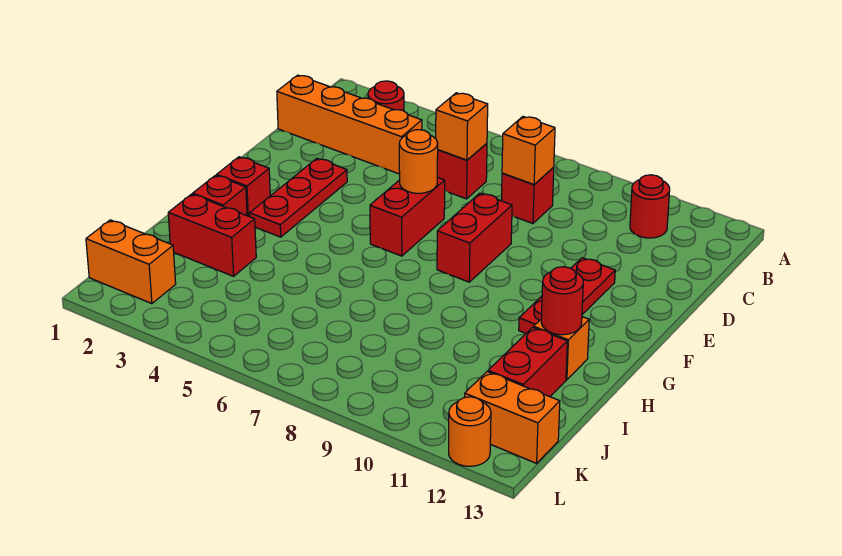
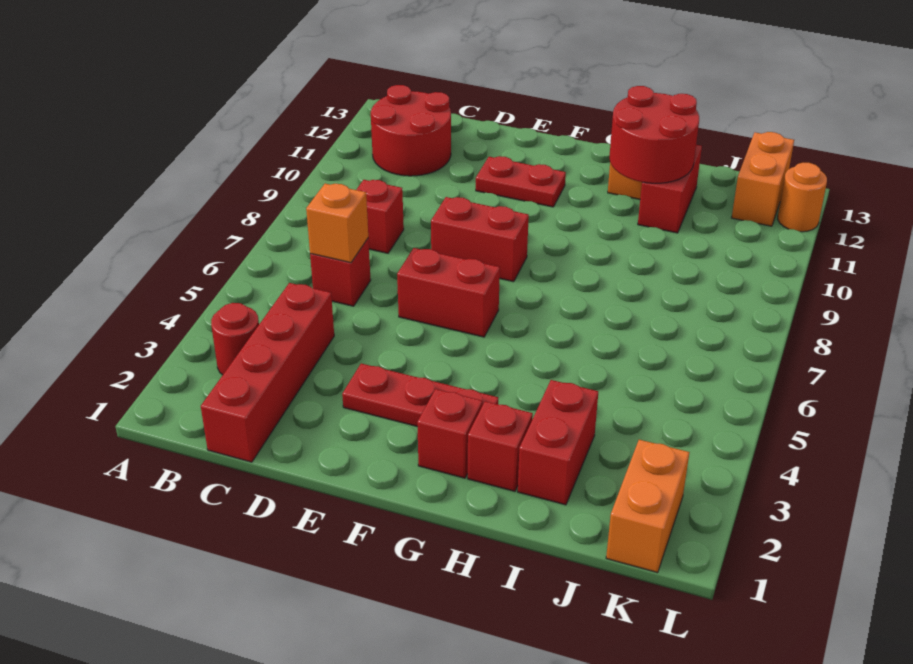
red round brick B11 level 1 -> red round brick B11:C12 level 1
orange brick C1:C4 level 1 -> red brick C1:C4 level 1
orange brick C8 level 2 -> none
orange round brick E6 level 2 -> none
red plate E11:G11 level 1 -> red plate E11:F11 level 1
red round brick H12 level 2 -> red round brick H11:I12 level 2
red brick I12:J12 level 1 -> red brick I11:I12 level 1

